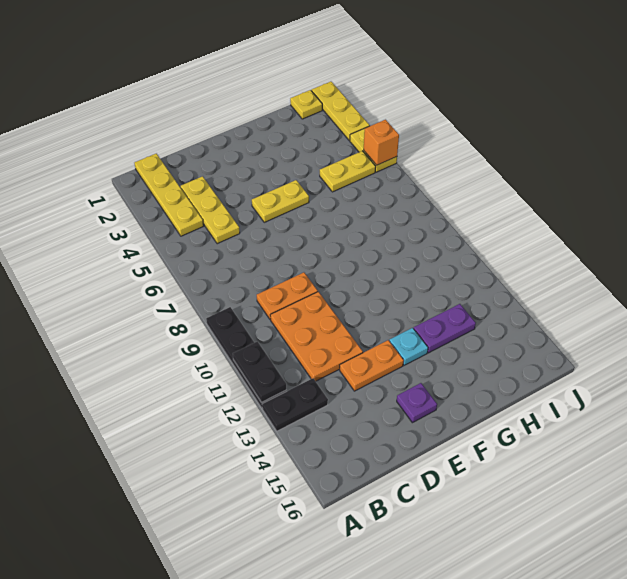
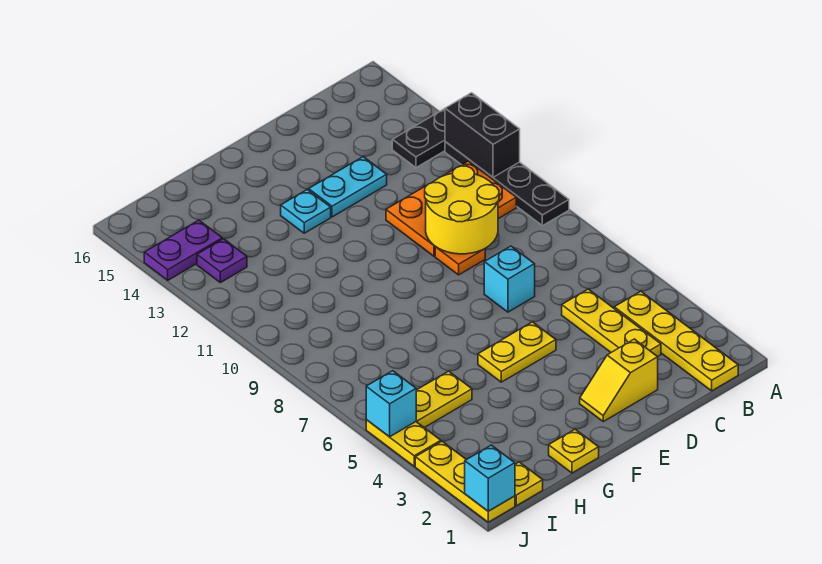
black plate A11:A12 level 2 -> black brick A11:A12 level 2
orange plate C9:D9 level 1 -> orange plate D9 level 1
none -> yellow round brick C9:D10 level 2
orange plate C10:D12 level 1 -> orange plate B10:D11 level 1
none -> yellow slope D2:E2 level 1 top D
none -> cyan brick D7 level 1
orange plate D13:E13 level 1 -> cyan plate D13:E13 level 1
purple plate E15 level 1 -> purple plate I13 level 1
none -> yellow plate G1 level 1
purple plate G13:H13 level 1 -> purple plate I14:J14 level 1
none -> cyan brick J1 level 2
orange brick J5 level 2 -> cyan brick J5 level 2

